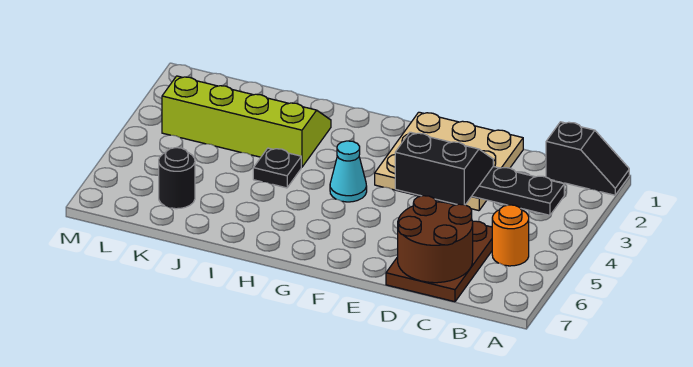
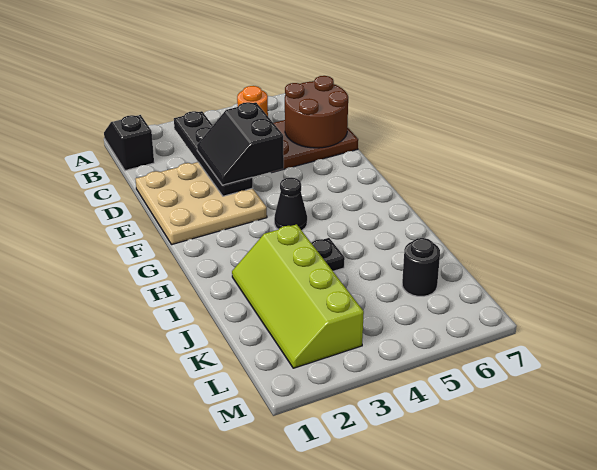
cyan cone G4 level 1 -> black cone G4 level 1

